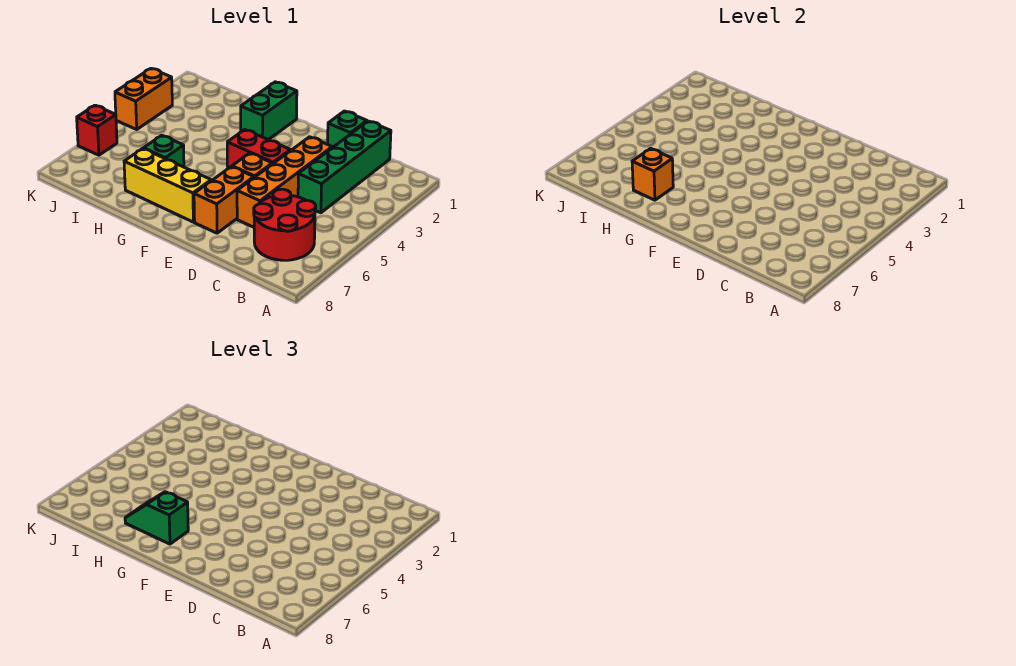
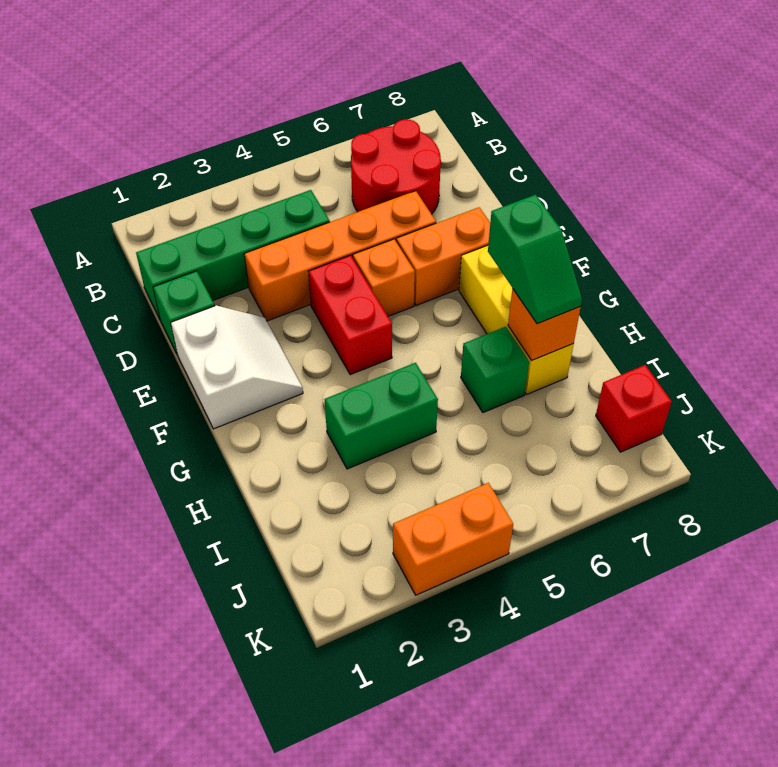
none -> white slope E1:F2 level 1 top 1
green brick G1:G2 level 1 -> green brick H3:H4 level 1
red brick K6 level 1 -> red brick J8 level 1

